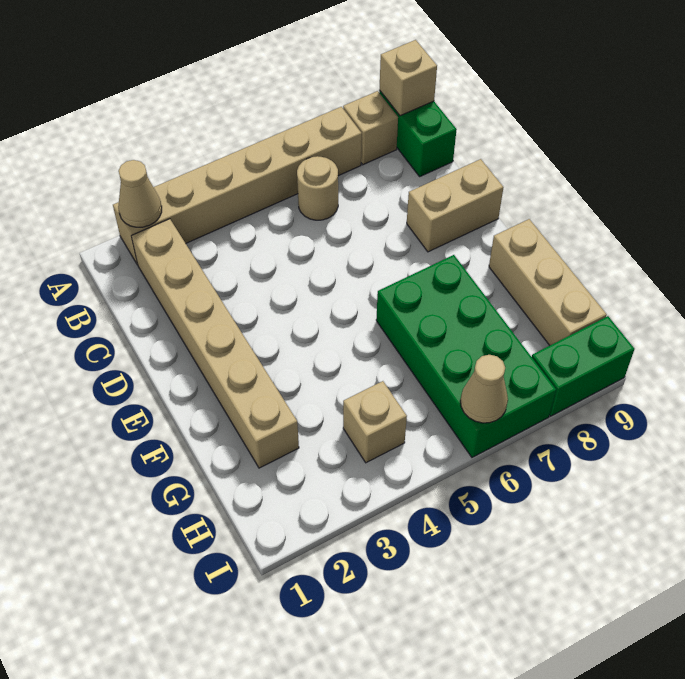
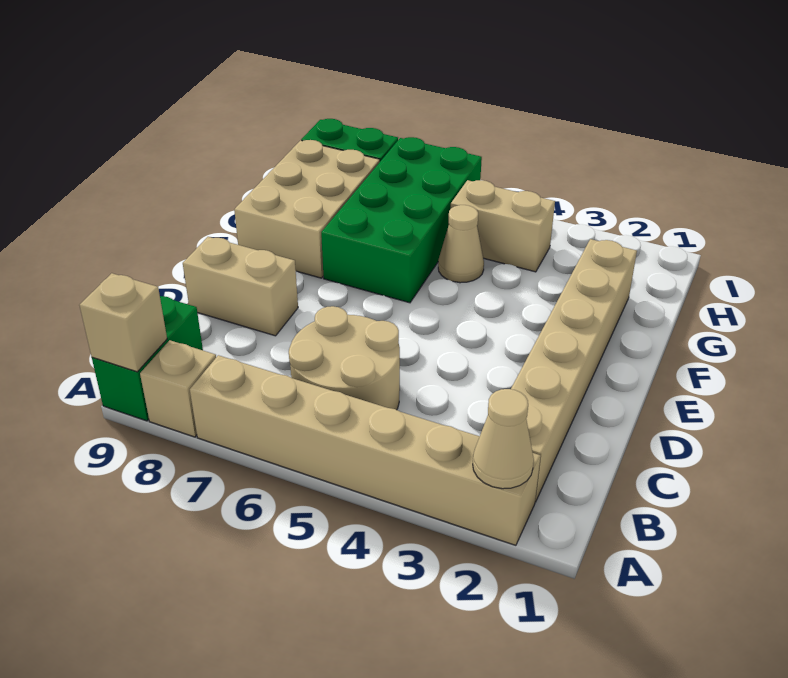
tan round brick B6 level 1 -> tan round brick B5:C6 level 1
tan brick F9:H9 level 1 -> tan brick F8:H9 level 1
tan brick H4 level 1 -> tan brick H4:H5 level 1
tan cone I6 level 2 -> tan cone G5 level 1

